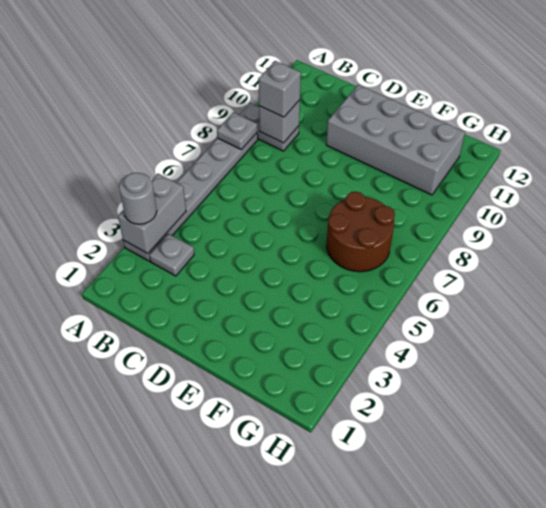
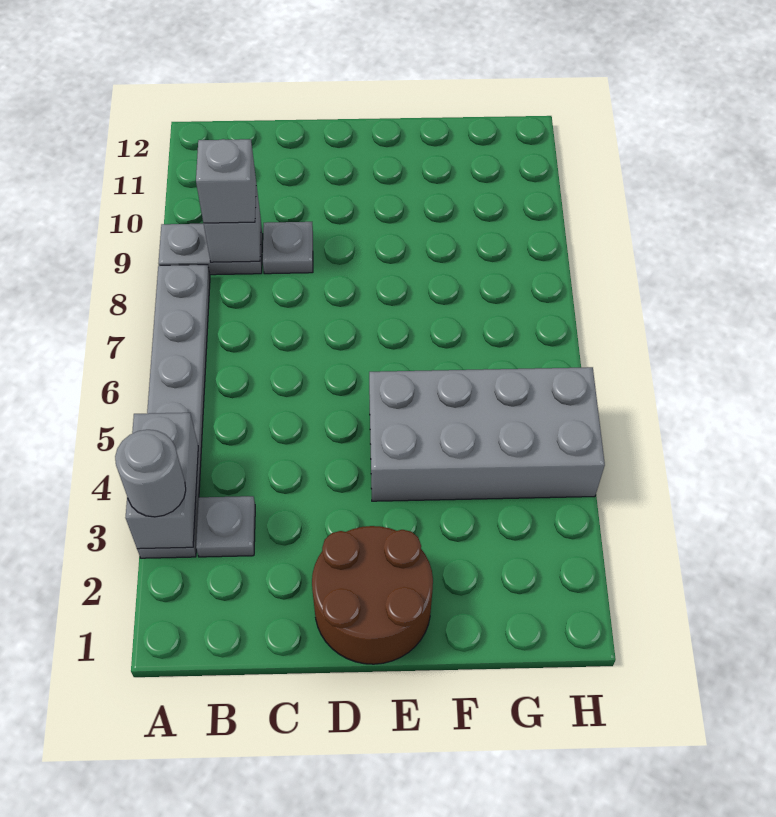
grey plate A8 level 2 -> grey plate C9 level 1
grey brick D10:G11 level 1 -> grey brick E4:H5 level 1
brown round brick F6:G7 level 1 -> brown round brick D1:E2 level 1

